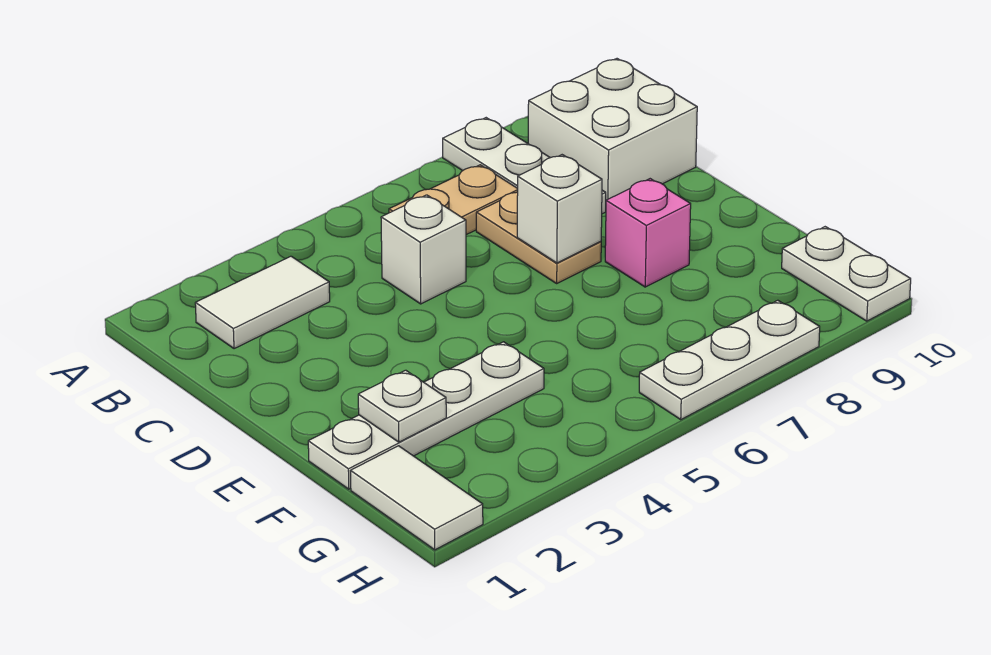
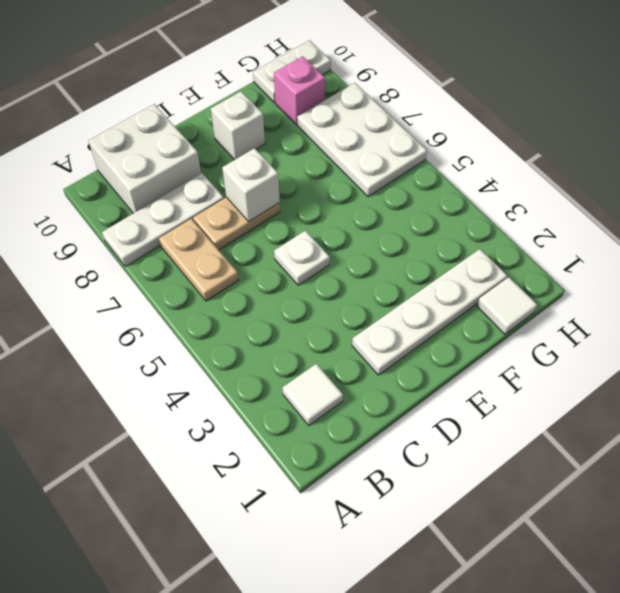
white tile B2:B3 level 1 -> white tile B2 level 1
white brick C5 level 1 -> white brick E9 level 1
pink brick E8 level 1 -> pink brick G9 level 1
white plate F1:F4 level 1 -> white plate D2:G2 level 1
white plate F2 level 2 -> white plate D5 level 1
white tile G1:H1 level 1 -> white tile G1 level 1
white plate H6:H8 level 1 -> white plate G6:H8 level 1

